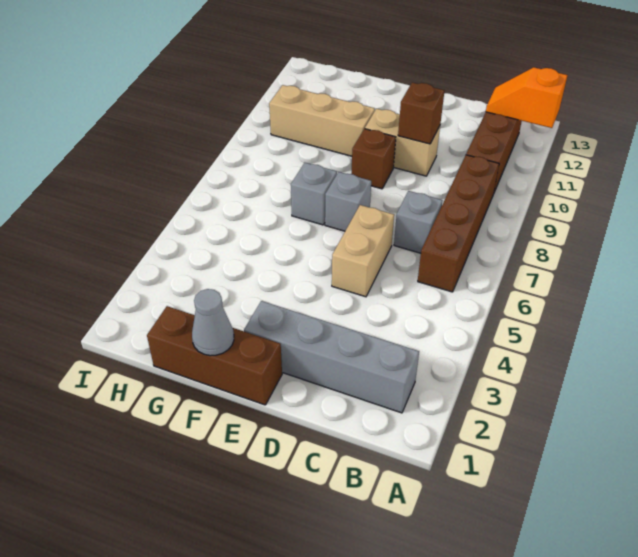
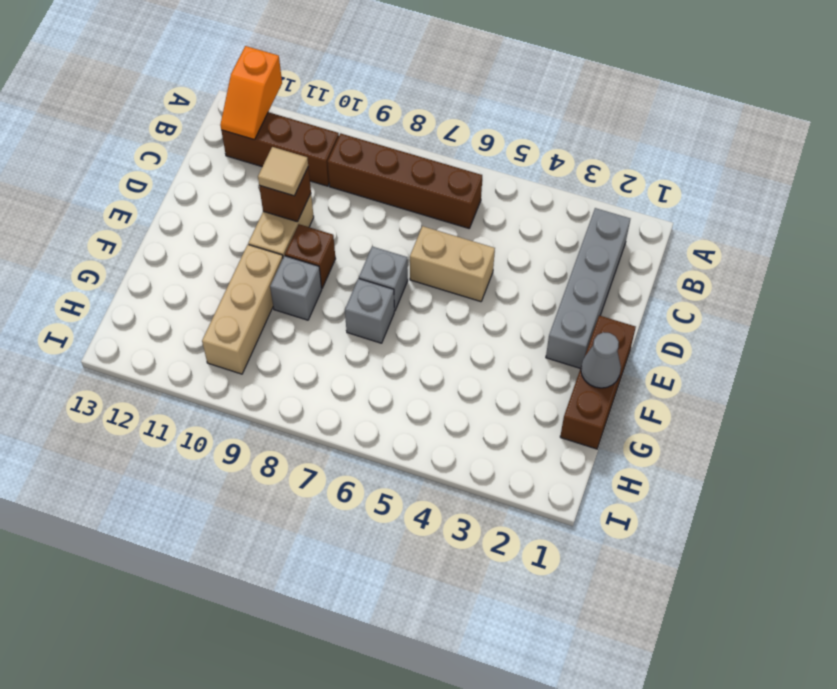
grey brick C7 level 1 -> grey brick F9 level 1
none -> tan tile D10 level 3

